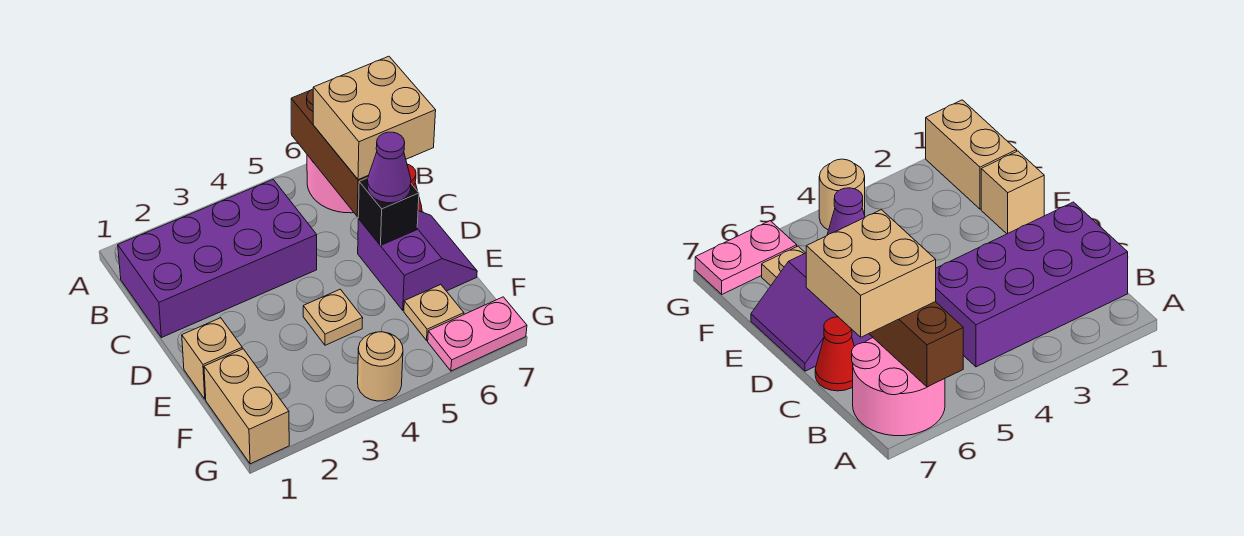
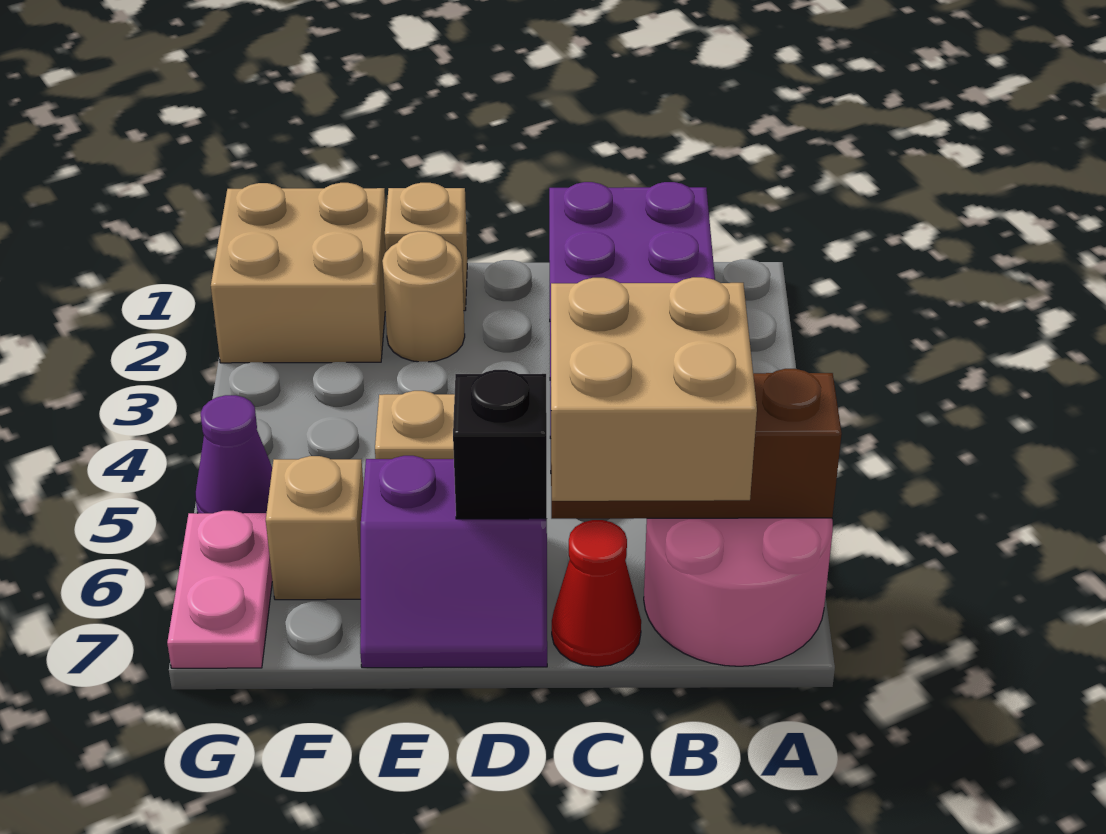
purple cone D6 level 3 -> purple cone G5 level 1
tan brick F1:G1 level 1 -> tan brick F1:G2 level 1
tan plate F6 level 1 -> tan brick F6 level 1
tan round brick G4 level 1 -> tan round brick E2 level 1

